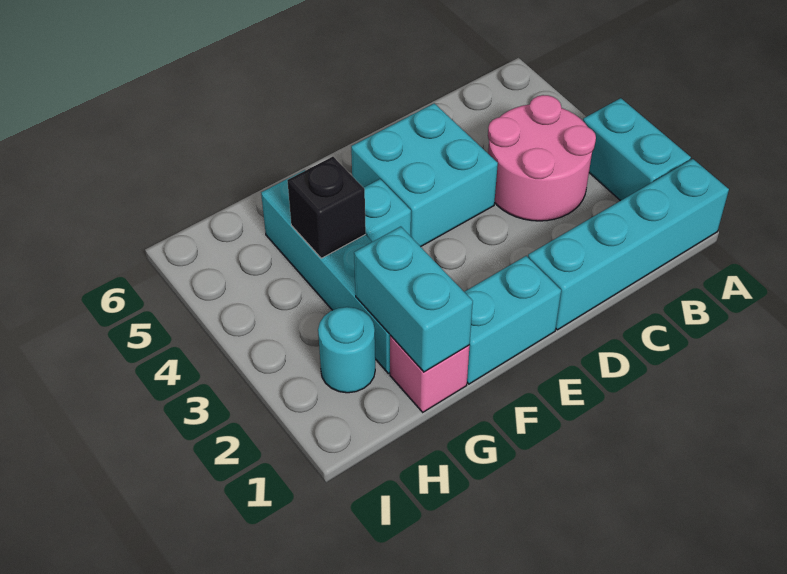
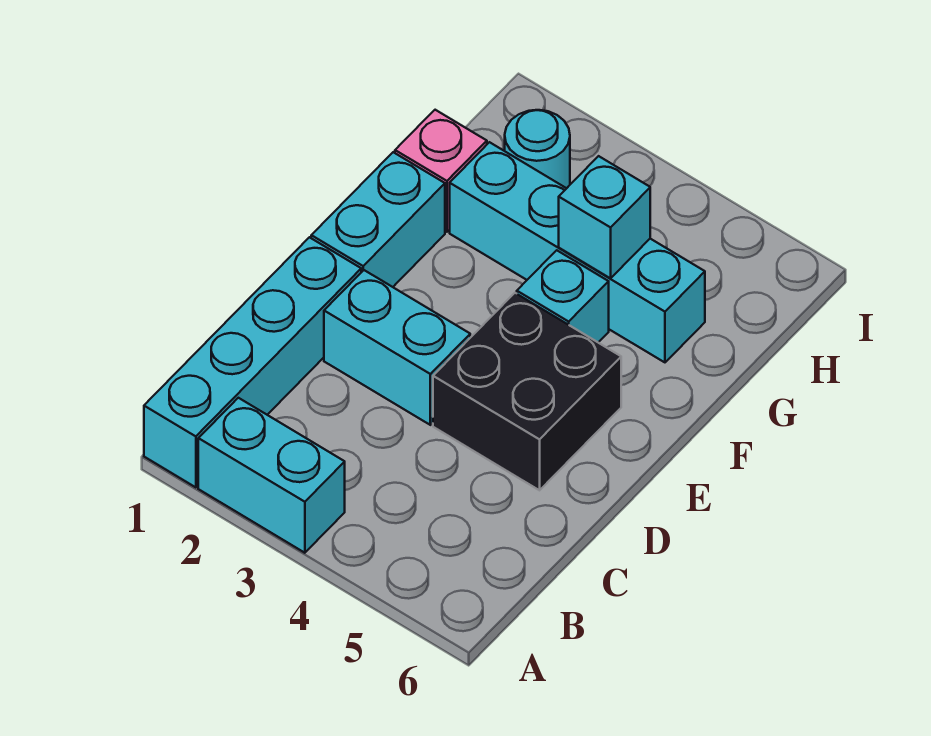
pink round brick B3:C4 level 1 -> none
cyan brick D4:E5 level 1 -> black brick D4:E5 level 1
cyan brick G1:G2 level 2 -> cyan brick D2:D3 level 1
black brick G4 level 2 -> cyan brick G4 level 2

